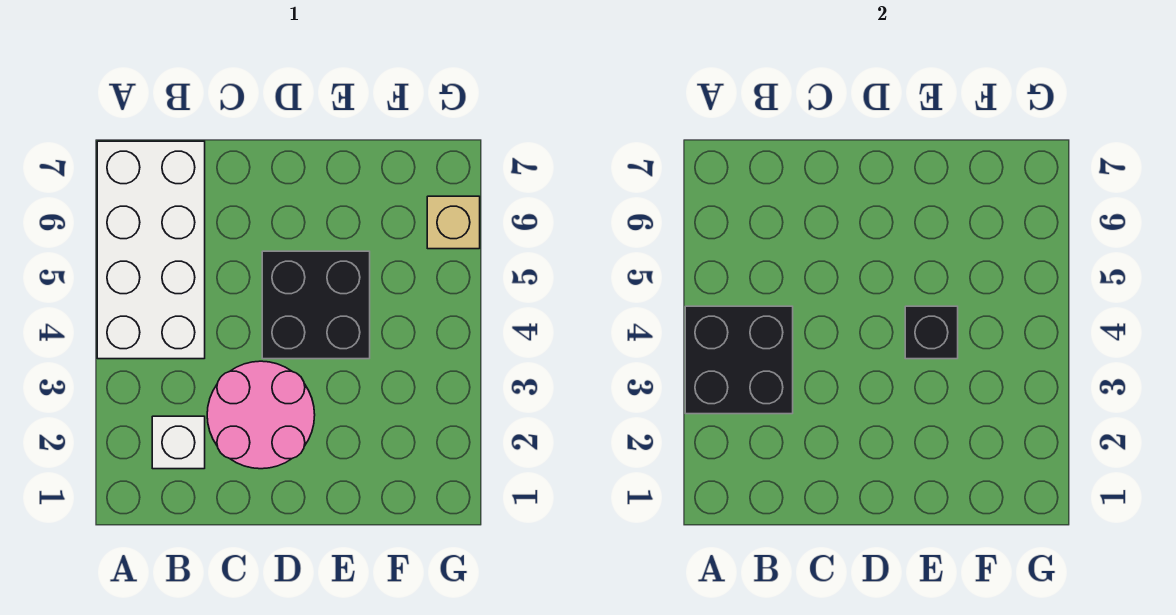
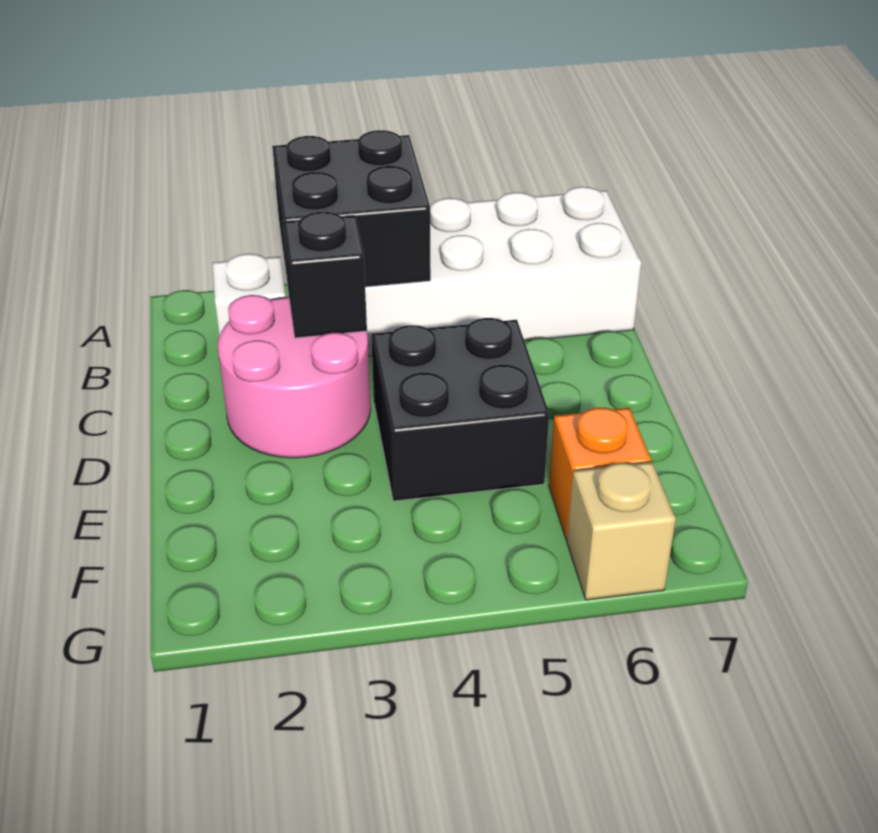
black brick E4 level 2 -> black brick C3 level 2
none -> orange brick F6 level 1

